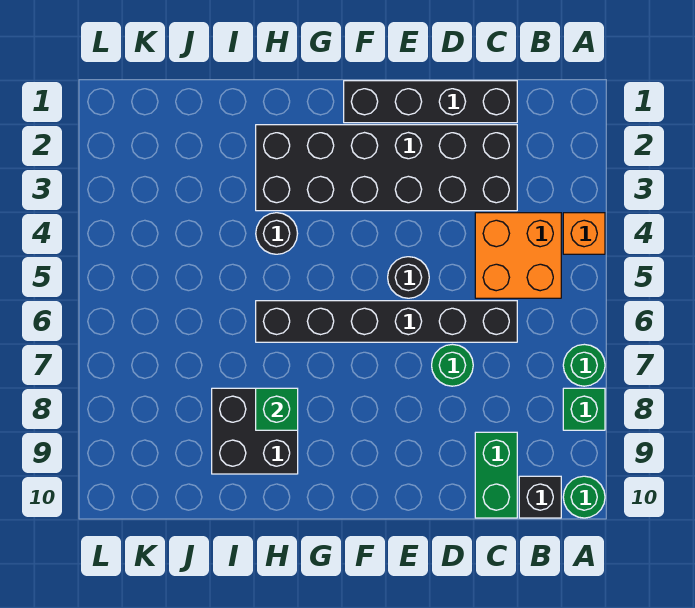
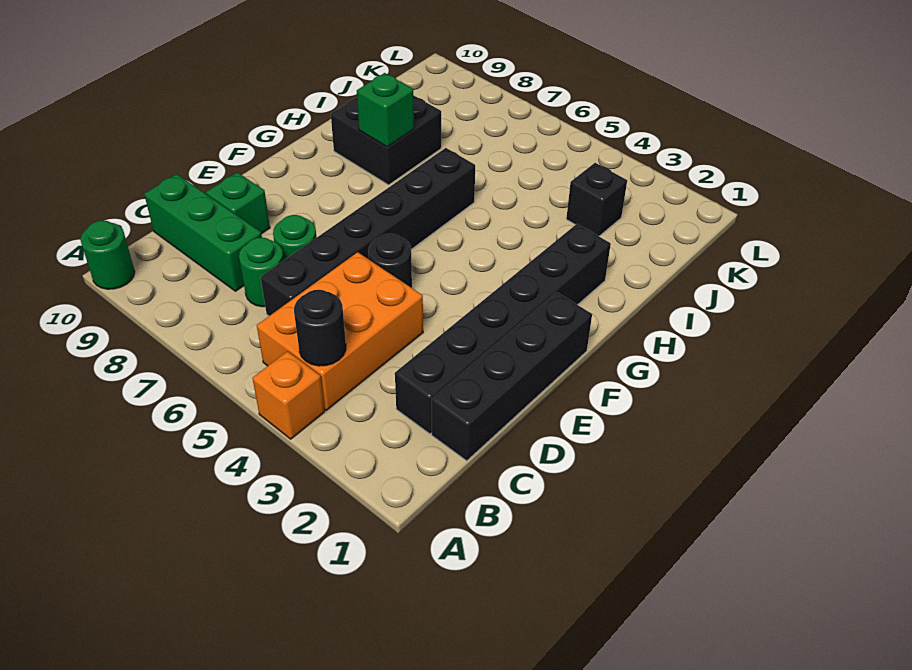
green round brick A7 level 1 -> green round brick C7 level 1
green brick A8 level 1 -> green brick D9 level 1
orange brick B4:C5 level 1 -> orange brick B4:D5 level 1
black brick B10 level 1 -> black brick J3 level 1
black brick C2:H3 level 1 -> black brick C2:H2 level 1
green brick C9:C10 level 1 -> green brick C8:C10 level 1
black round brick H4 level 1 -> black round brick B4 level 2

